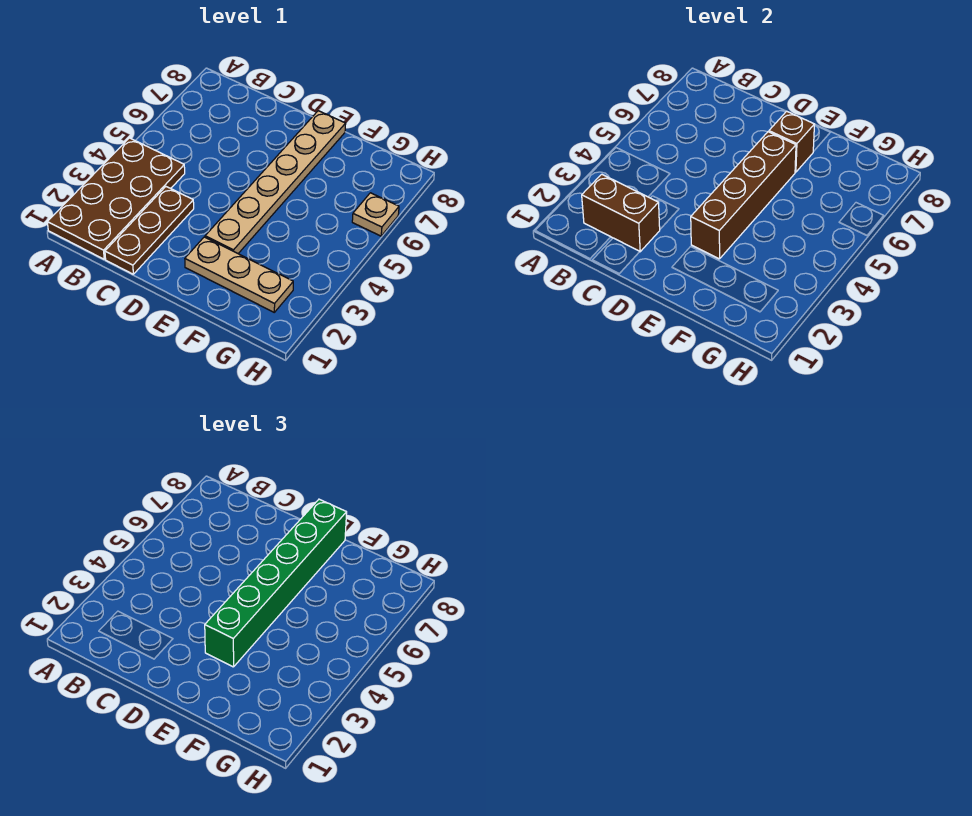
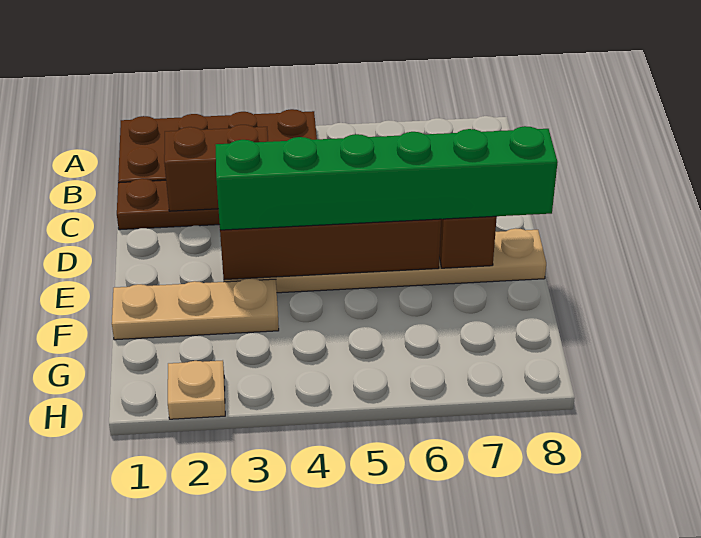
brown brick B2:C2 level 2 -> brown brick C2:C3 level 2
tan plate E2:G2 level 1 -> tan plate F1:F3 level 1
tan plate H6 level 1 -> tan plate H2 level 1

